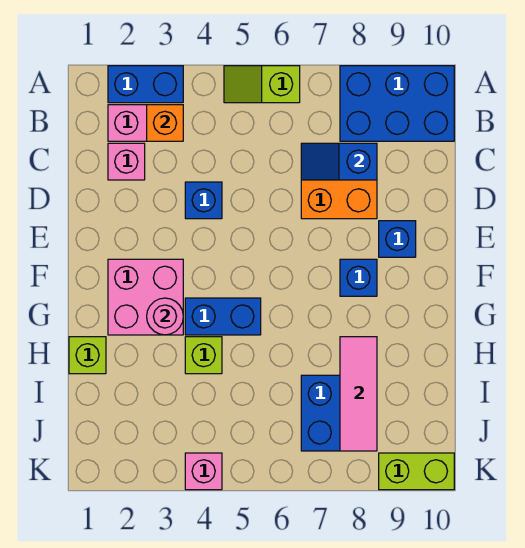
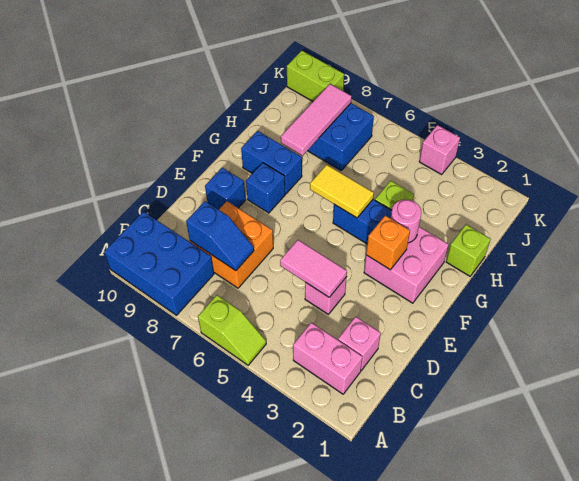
blue brick A2:A3 level 1 -> blue brick G8:G9 level 1
orange brick B3 level 2 -> orange brick F3 level 2
blue brick D4 level 1 -> pink brick D4 level 1
none -> pink tile D4:D5 level 2
none -> yellow tile G5:G6 level 2

